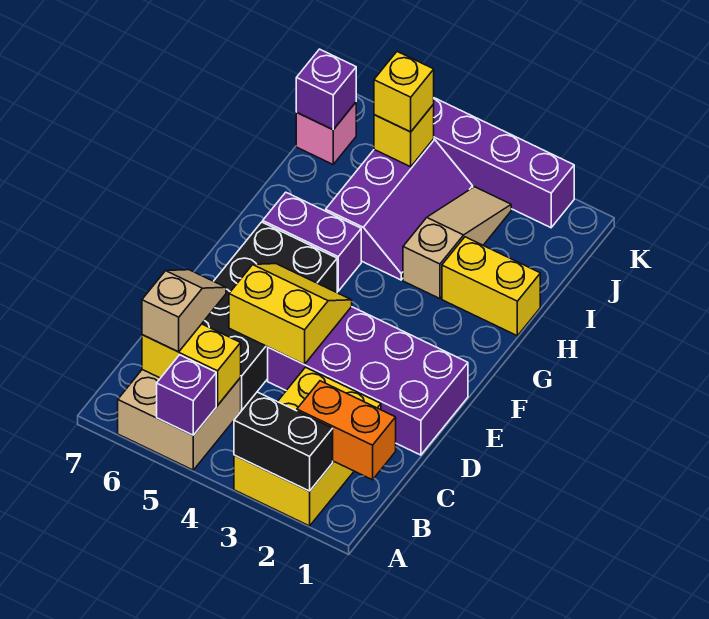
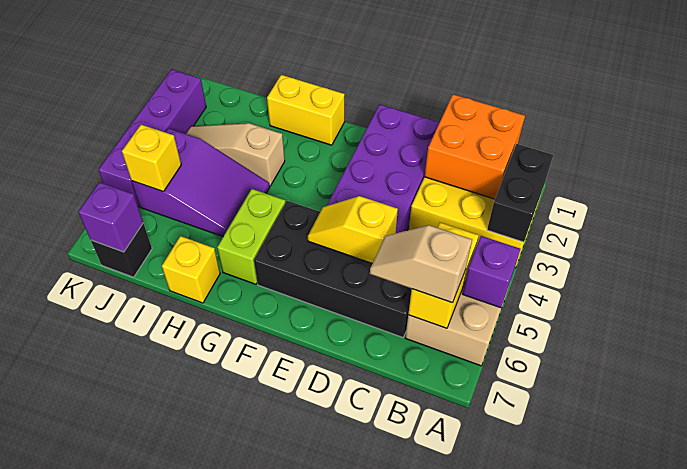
orange brick B1:B2 level 2 -> orange brick B1:C2 level 2
yellow slope D4:E5 level 2 top D -> yellow slope D5:E5 level 2 top D
purple brick G5:G6 level 1 -> lime brick G5:G6 level 1
yellow brick H1:H2 level 1 -> yellow brick G1:H1 level 1
purple slope H4:J5 level 1 top 5 -> purple slope H4:J5 level 1 top J
yellow brick J5 level 3 -> yellow brick H7 level 1
pink brick J7 level 1 -> black brick J7 level 1

